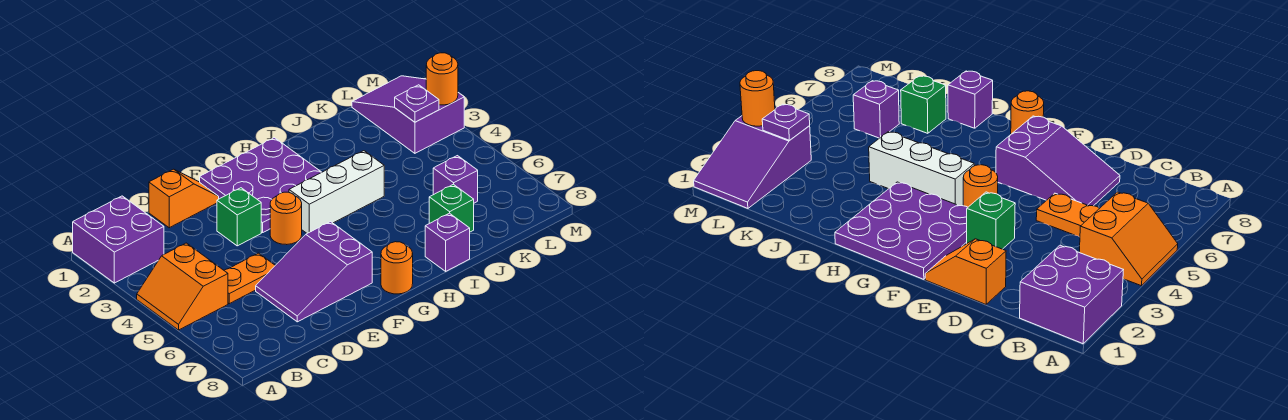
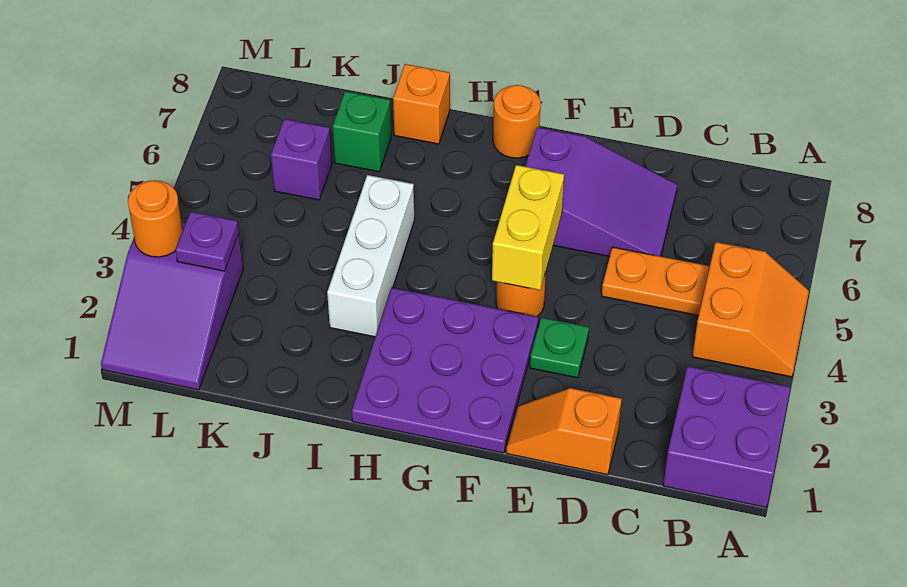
green brick E3 level 1 -> green plate E3 level 1
none -> yellow brick F4:F5 level 2
white brick G4:I4 level 1 -> white brick I3:I5 level 1
purple brick I8 level 1 -> orange brick I8 level 1

